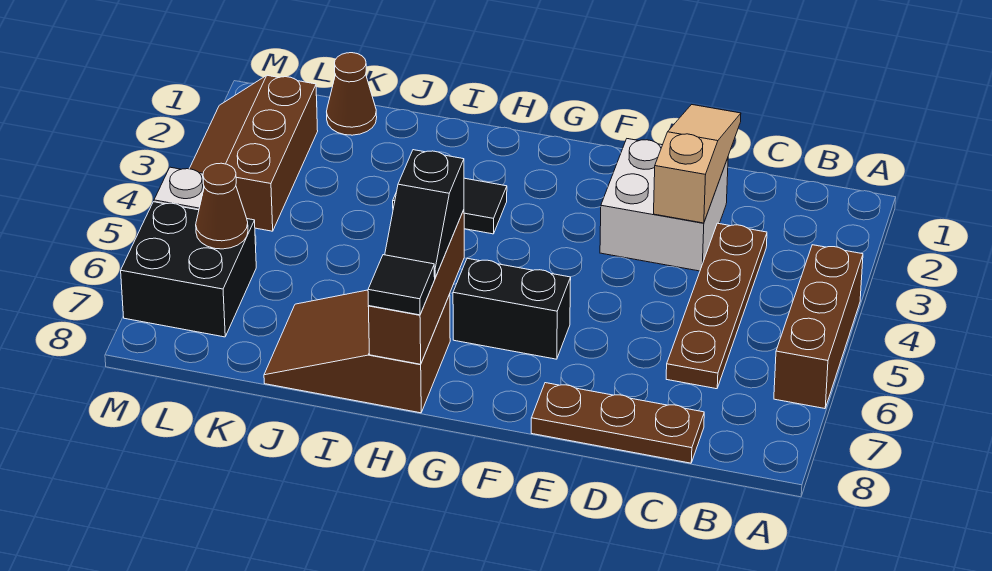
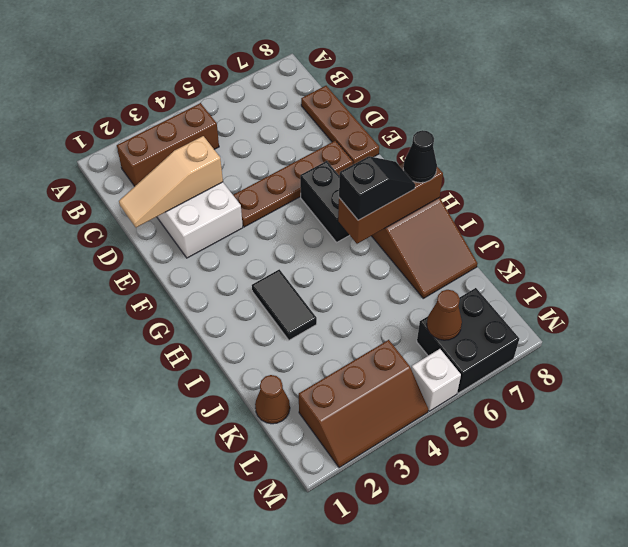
brown brick A4:A6 level 1 -> brown brick B2:B4 level 1
brown plate C3:C6 level 1 -> brown plate E4:E7 level 1
black tile H8 level 3 -> black cone H8 level 3

